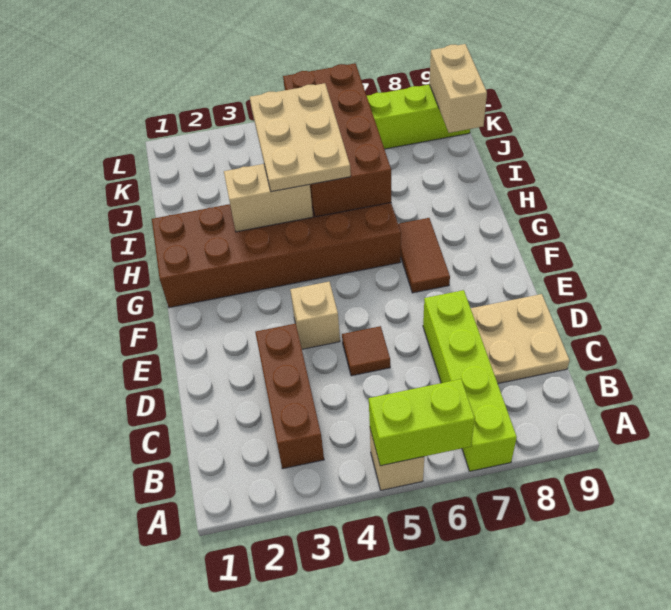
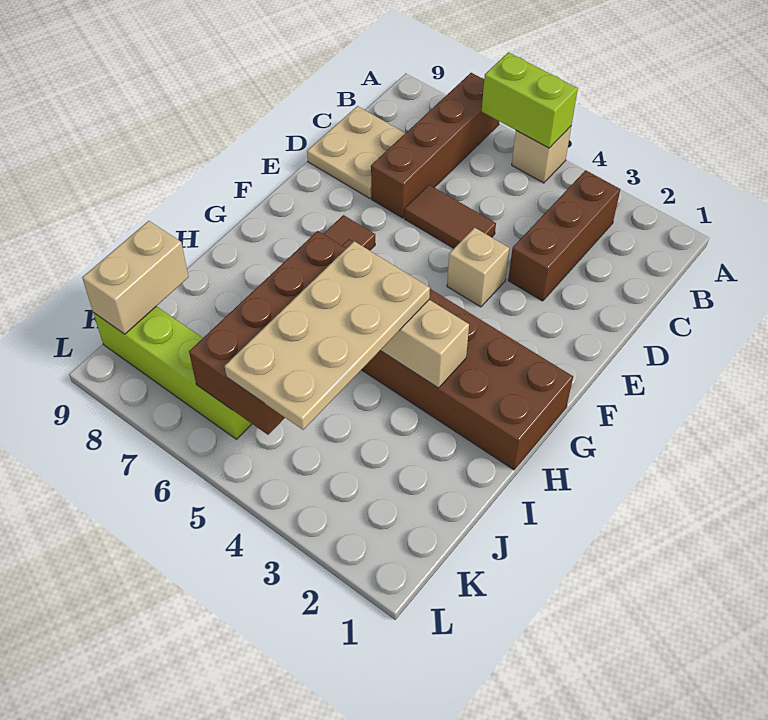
lime brick A7:D7 level 1 -> brown brick A7:D7 level 1
brown tile D5 level 1 -> brown tile D5:D6 level 1
tan plate H4:J5 level 3 -> tan plate H4:K5 level 3

